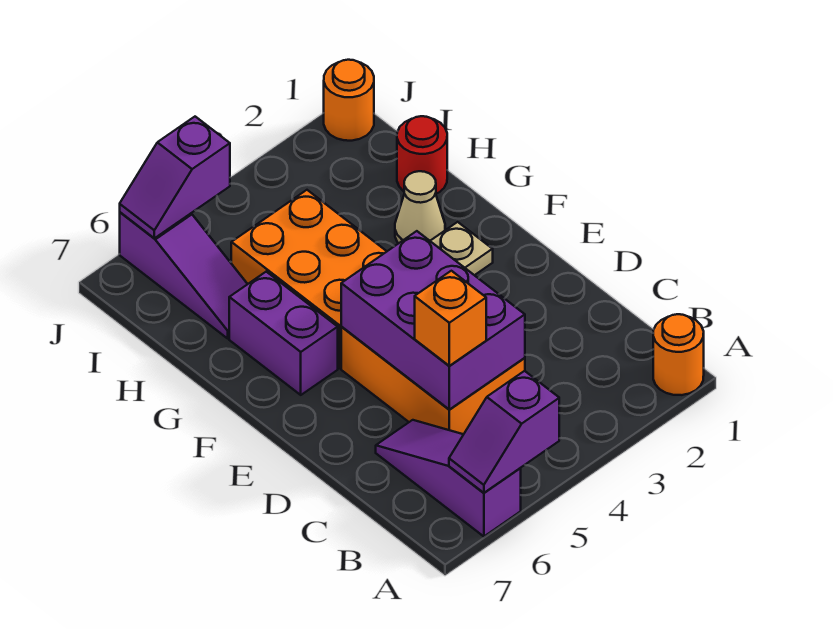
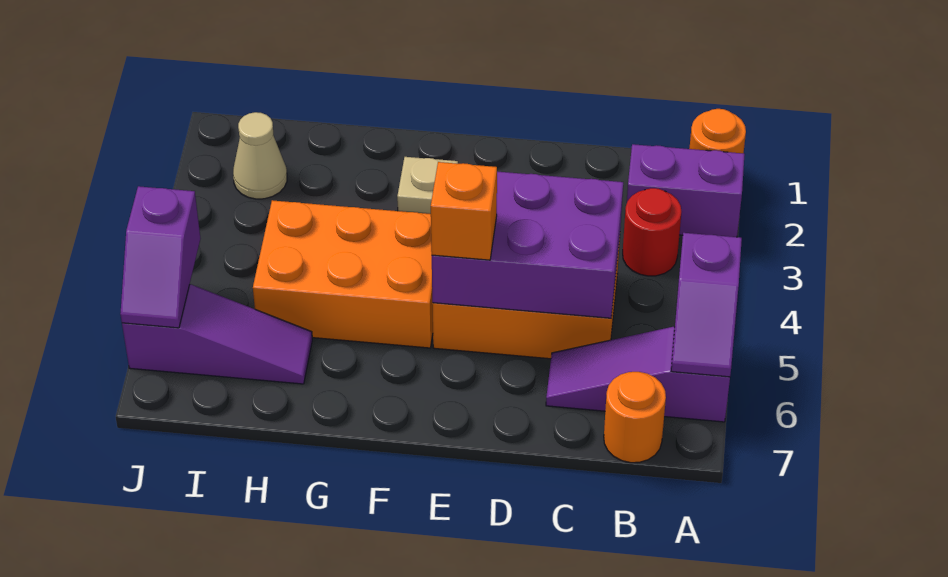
orange brick C5 level 3 -> orange brick E5 level 3
purple brick F6:G6 level 1 -> purple brick A2:B2 level 1
tan cone G2 level 1 -> tan cone I2 level 1
red round brick H1 level 1 -> red round brick B3 level 1
orange round brick J1 level 1 -> orange round brick B7 level 1

